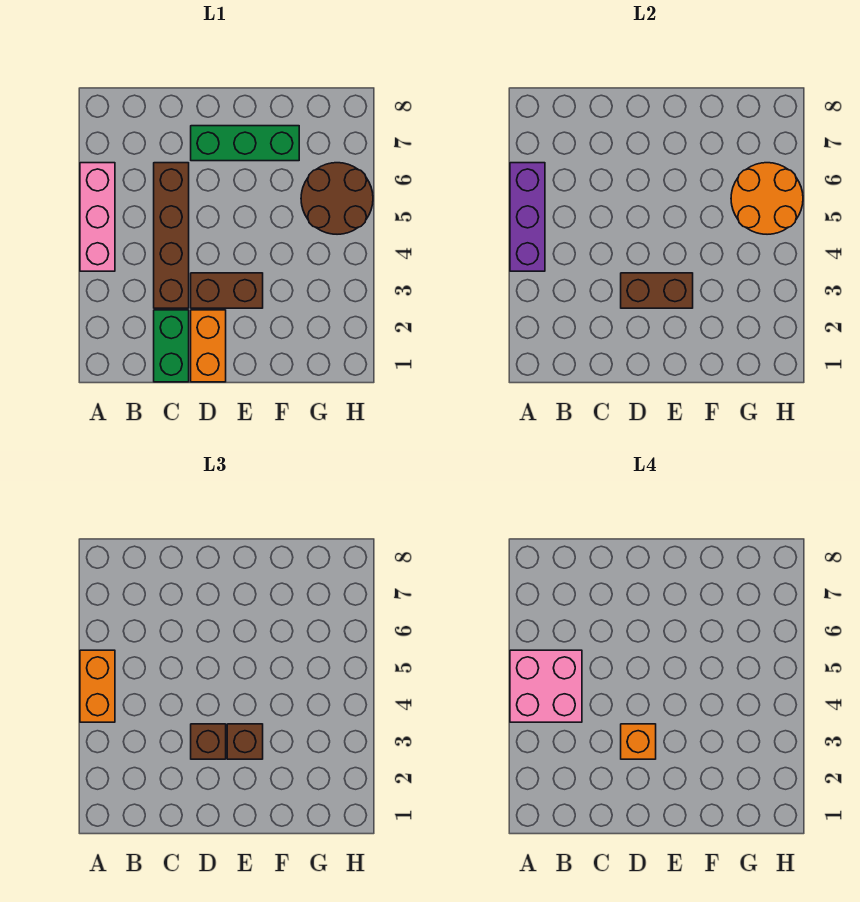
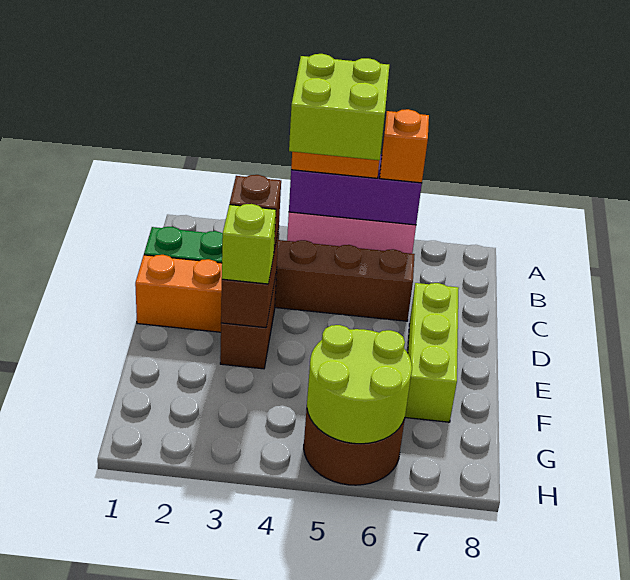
pink brick A4:B5 level 4 -> lime brick A4:B5 level 4
orange brick D3 level 4 -> orange brick A6 level 3
green brick D7:F7 level 1 -> lime brick D7:F7 level 1
brown brick E3 level 3 -> lime brick E3 level 3
orange round brick G5:H6 level 2 -> lime round brick G5:H6 level 2

